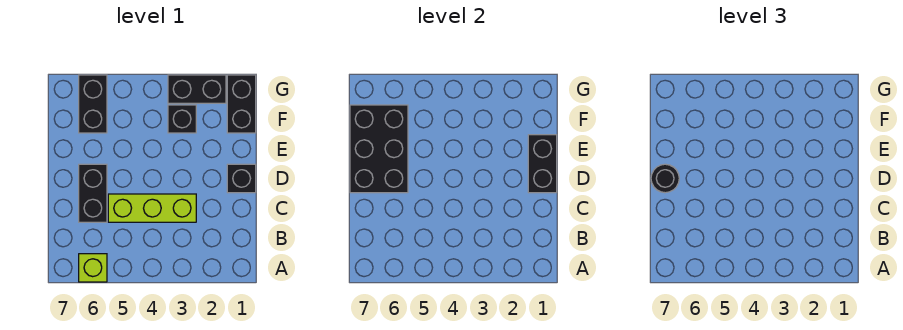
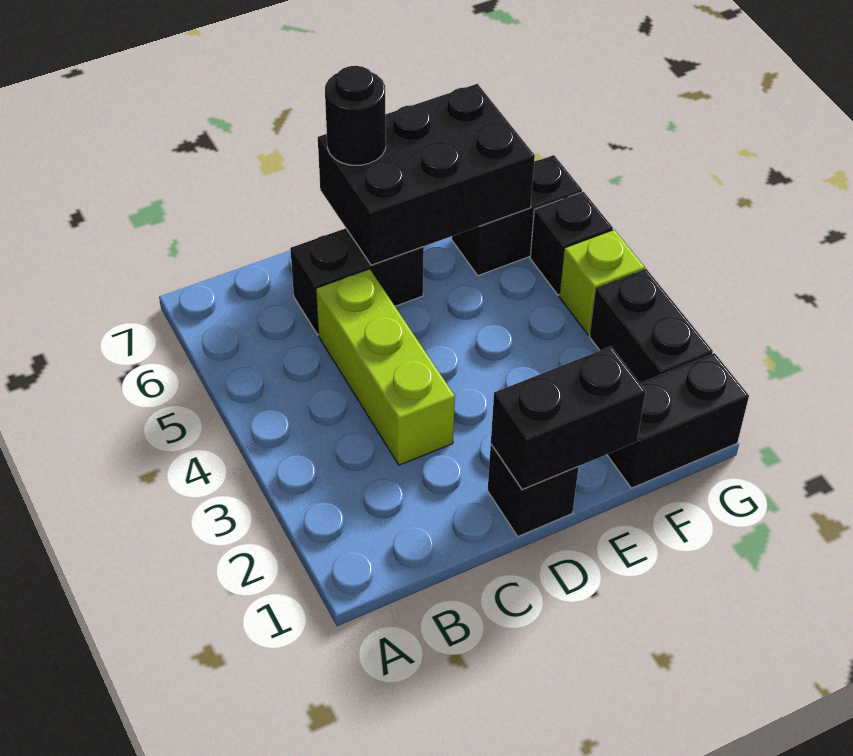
lime brick A6 level 1 -> lime brick G4 level 1
black brick F3 level 1 -> black brick G5 level 1

